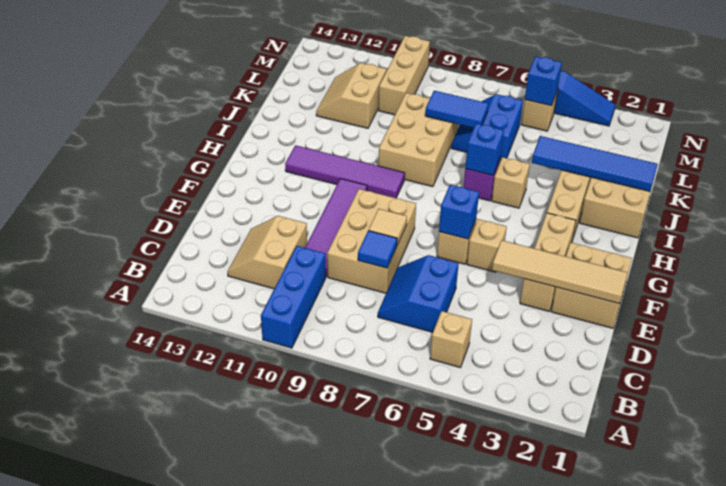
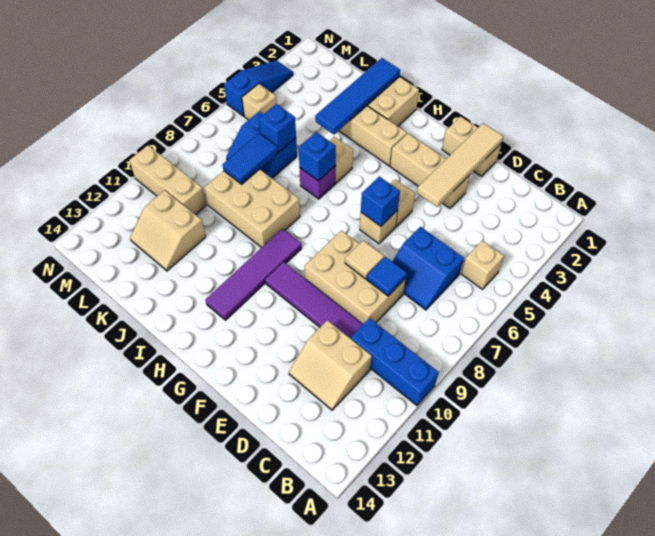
tan brick E1:F2 level 1 -> tan brick E1:F1 level 1
blue brick M5 level 2 -> blue brick K6 level 2

